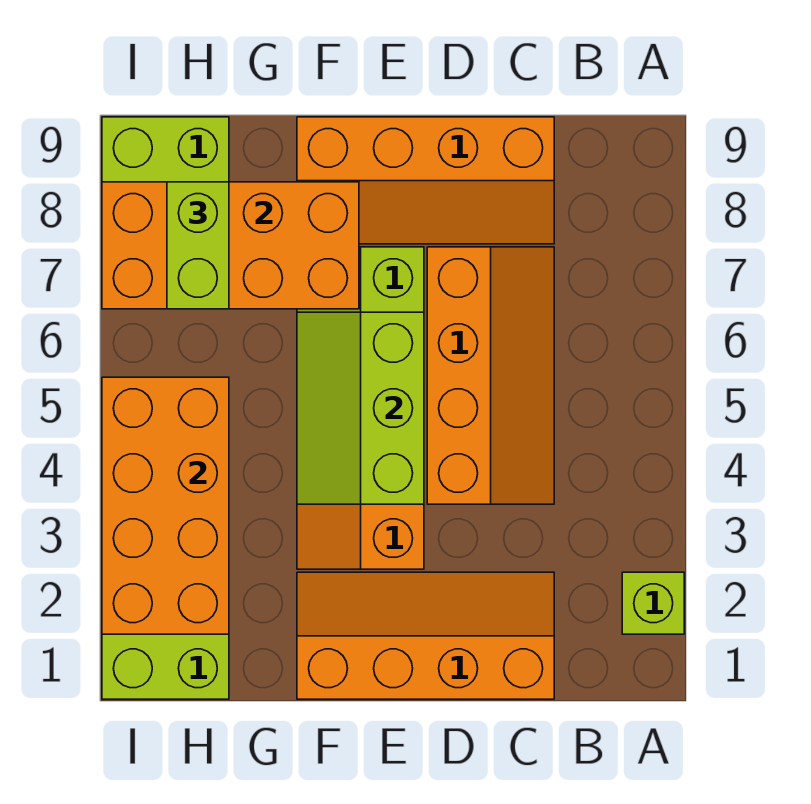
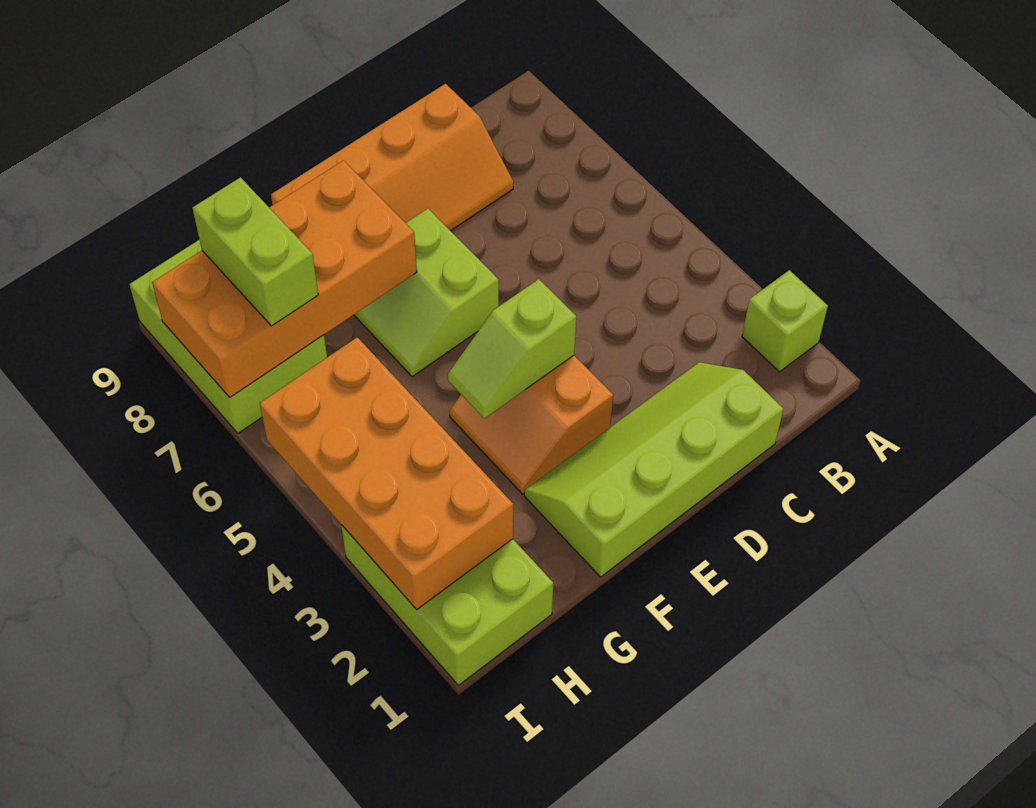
orange slope C1:F2 level 1 top 1 -> lime slope C1:F2 level 1 top 1
orange slope C4:D7 level 1 top D -> none
lime slope E4:F6 level 2 top E -> lime slope E4:F4 level 2 top E

